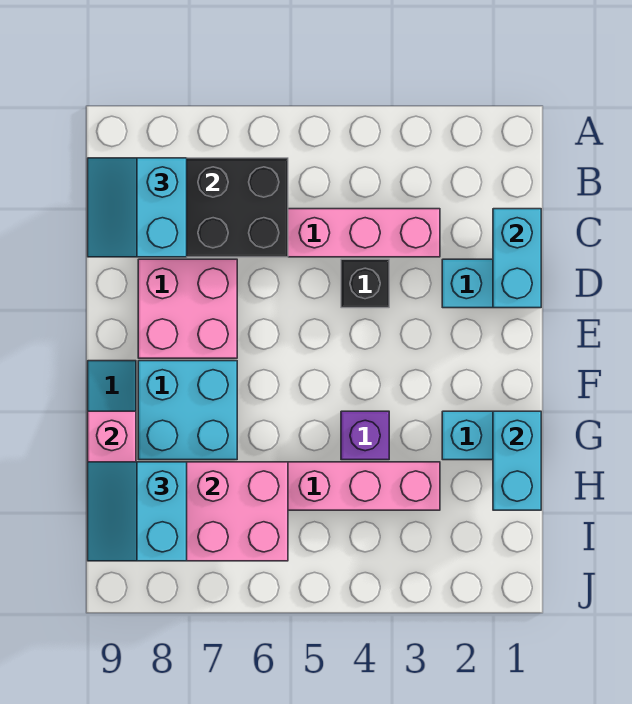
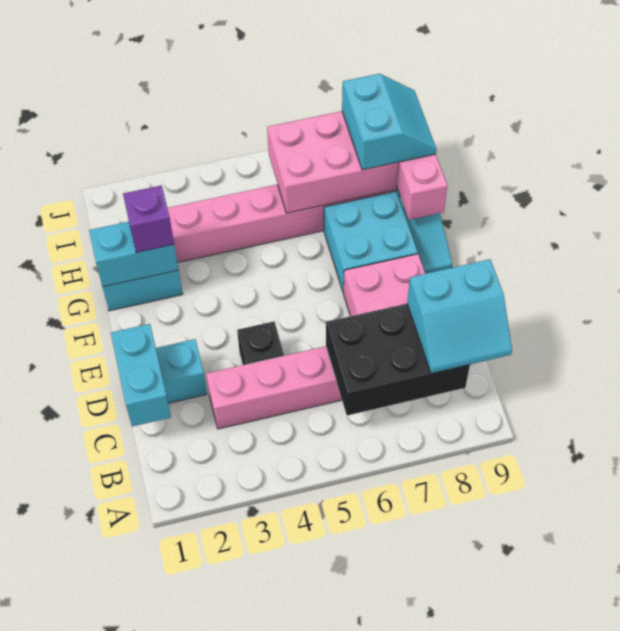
cyan slope B8:C9 level 3 top 8 -> cyan slope B8:C9 level 3 top C
cyan brick G1:H1 level 2 -> cyan brick G1:G2 level 2
purple brick G4 level 1 -> purple brick G2 level 3

